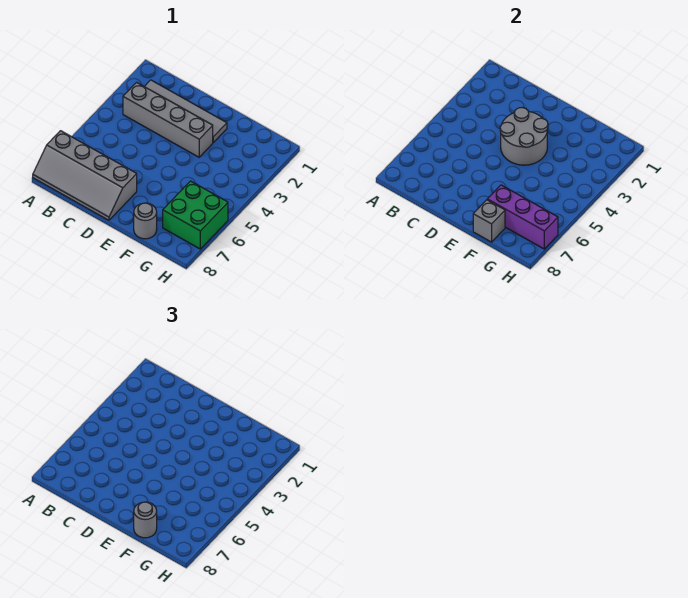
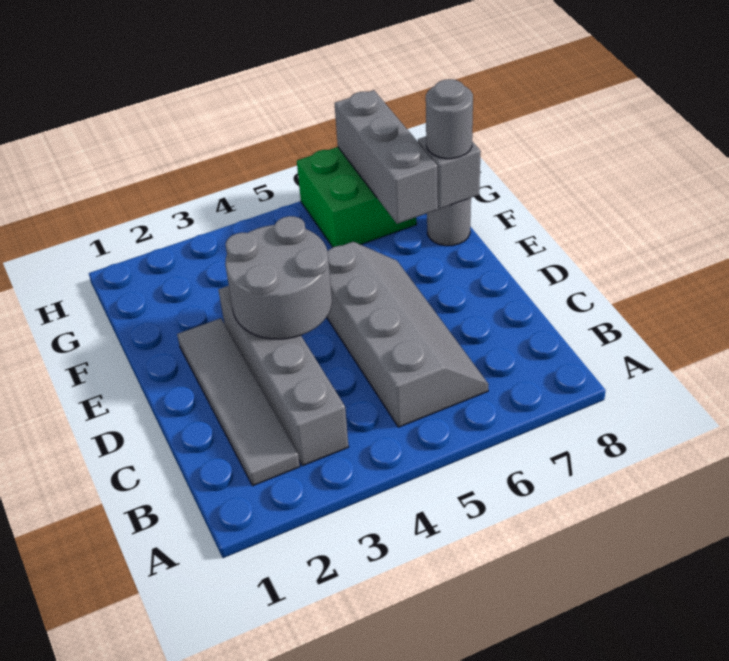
grey slope A7:D8 level 1 top 7 -> grey slope B5:E6 level 1 top 5
purple brick F7:H7 level 2 -> grey brick F7:H7 level 2

